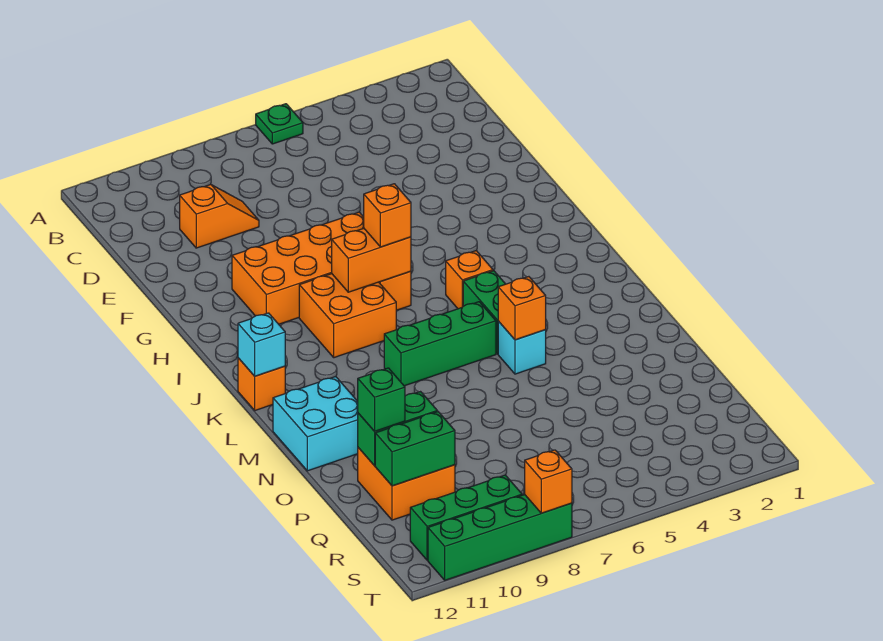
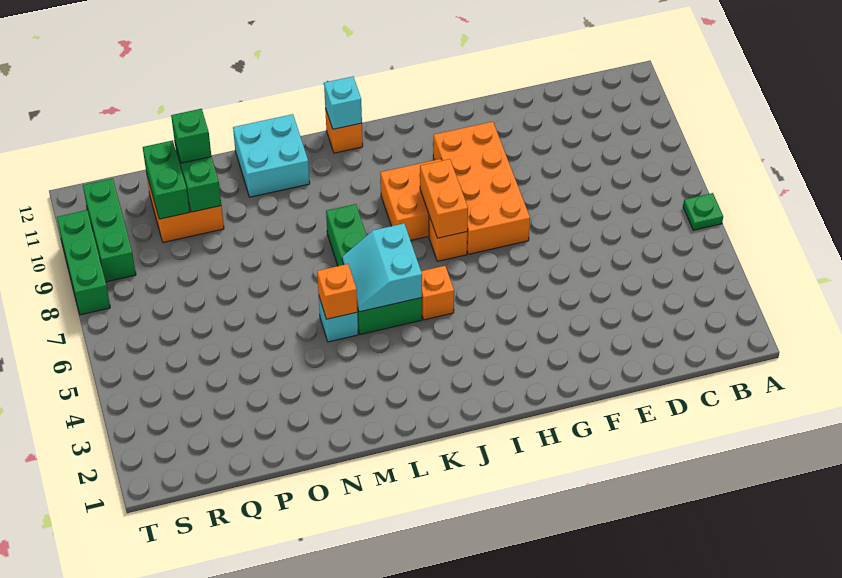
orange slope D9:D10 level 1 top 10 -> none
orange brick I7 level 3 -> none
none -> cyan slope K5:L6 level 2 top K
green brick T8:T11 level 1 -> green brick T8:T10 level 1
orange brick T8 level 2 -> none

